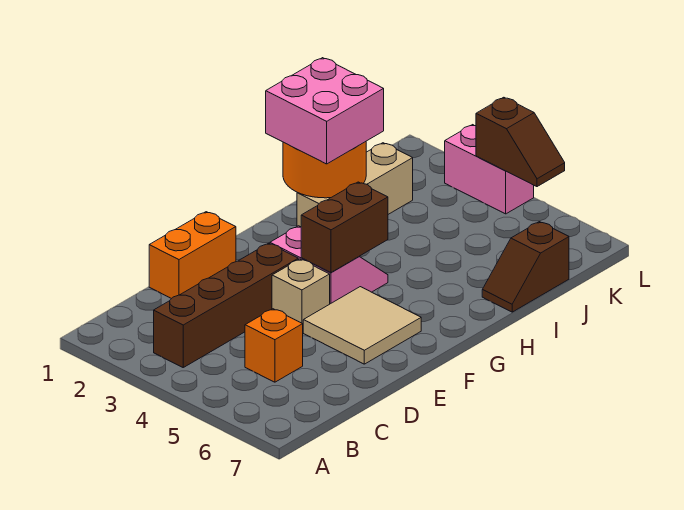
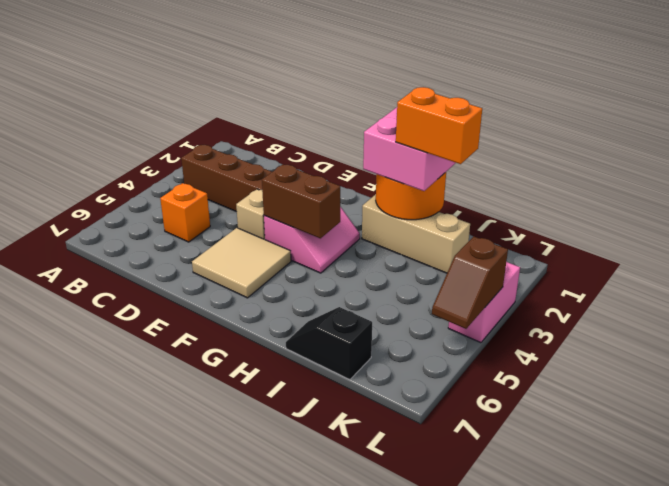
orange brick D1:E1 level 1 -> orange brick I2:J2 level 4
brown slope I7:J7 level 1 top J -> black slope I7:J7 level 1 top J

